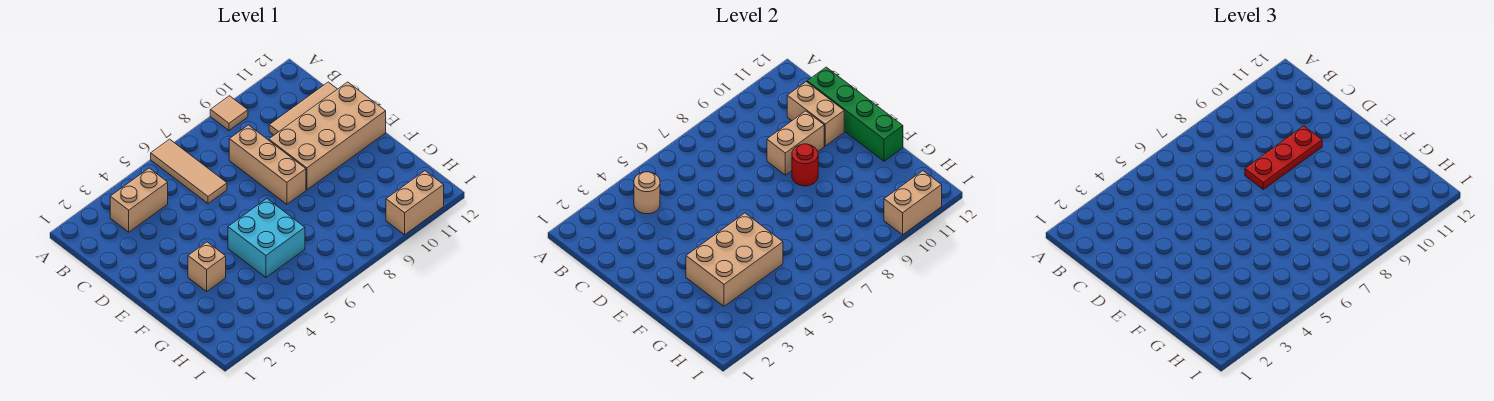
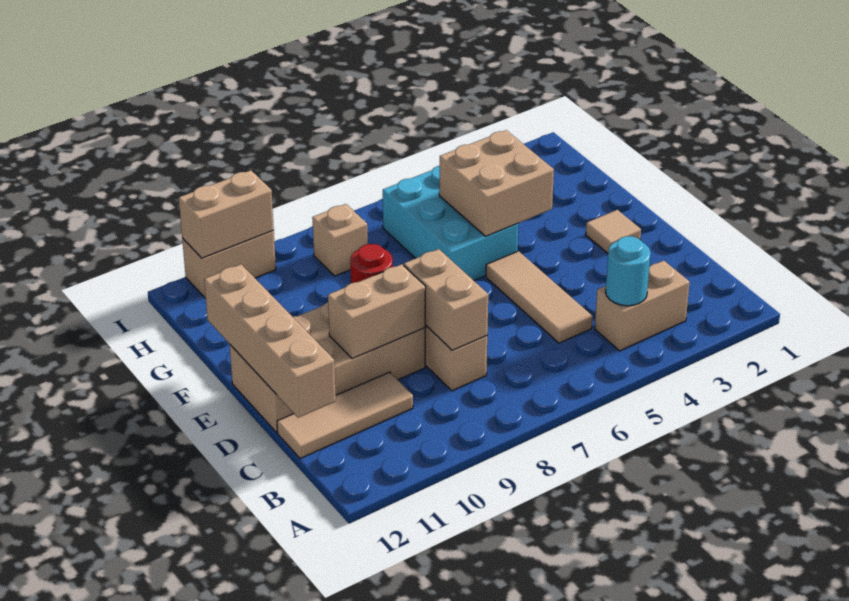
tan tile A6:C6 level 1 -> tan tile C5:E5 level 1
tan tile A9 level 1 -> tan tile E2 level 1
tan round brick B4 level 2 -> cyan round brick B4 level 2
tan brick C11:D11 level 2 -> tan brick C8:D8 level 2
green brick C12:F12 level 2 -> tan brick C12:F12 level 2
red plate D8:D10 level 3 -> none
tan brick F3 level 1 -> tan brick H8 level 1
tan brick F3:G5 level 2 -> tan brick F4:G5 level 2
cyan brick F5:G6 level 1 -> cyan brick F5:H6 level 1

